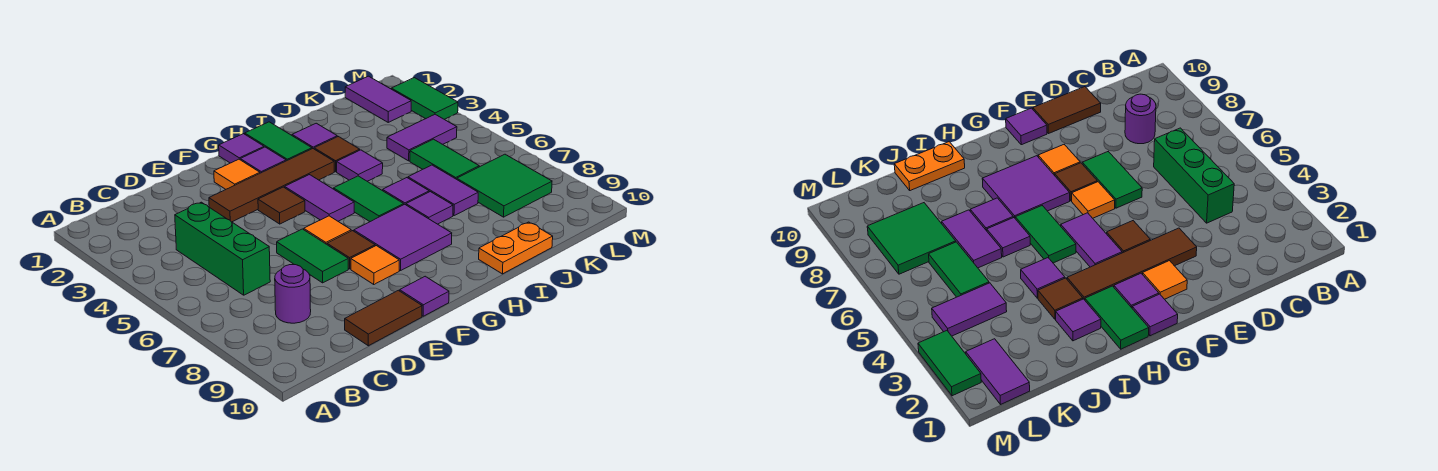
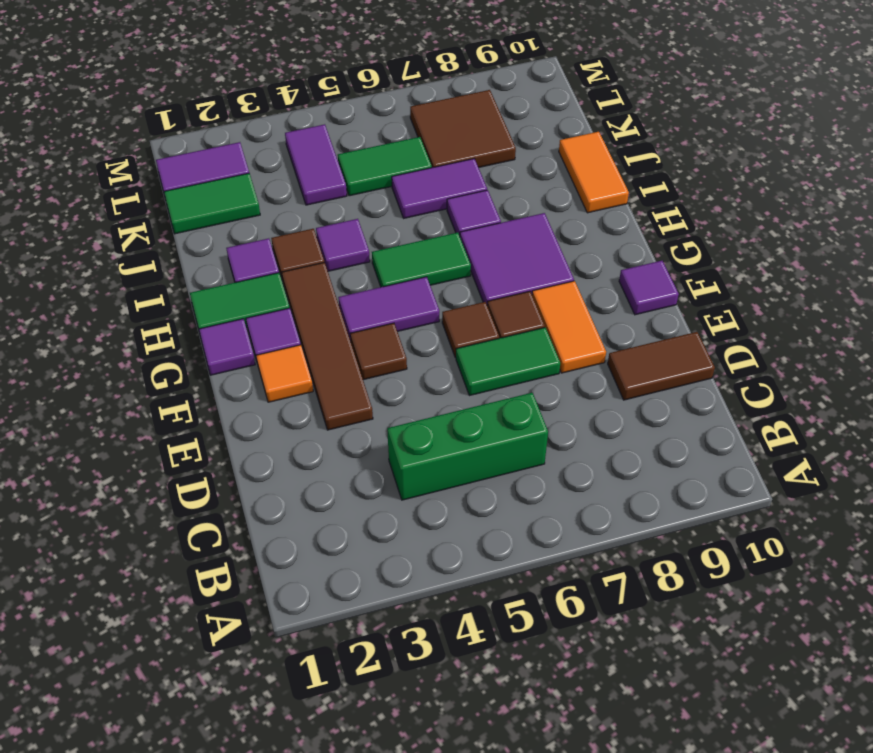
purple round brick C8 level 1 -> none
brown tile D10:E10 level 1 -> brown tile D9:D10 level 1
orange tile F6 level 1 -> brown tile F6 level 1
orange tile F8 level 1 -> orange tile E8:F8 level 1
purple tile I6 level 1 -> none
orange plate I10:J10 level 1 -> orange tile I10:J10 level 1
green tile K7:L8 level 1 -> brown tile K7:L8 level 1
green tile M2:M3 level 1 -> green tile K1:K2 level 1

